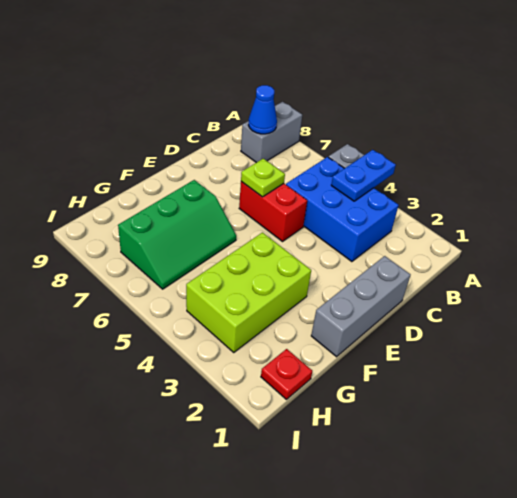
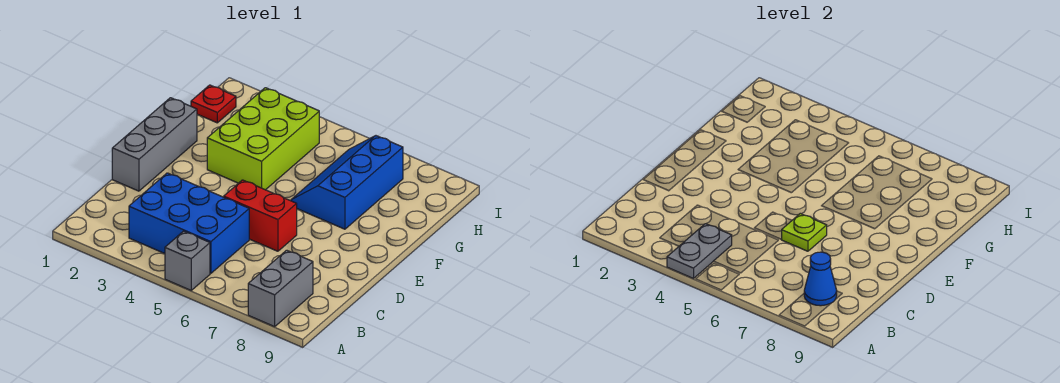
blue plate A4:B4 level 2 -> grey plate A4:B4 level 2
green slope F6:H7 level 1 top 7 -> blue slope F6:H7 level 1 top 7

